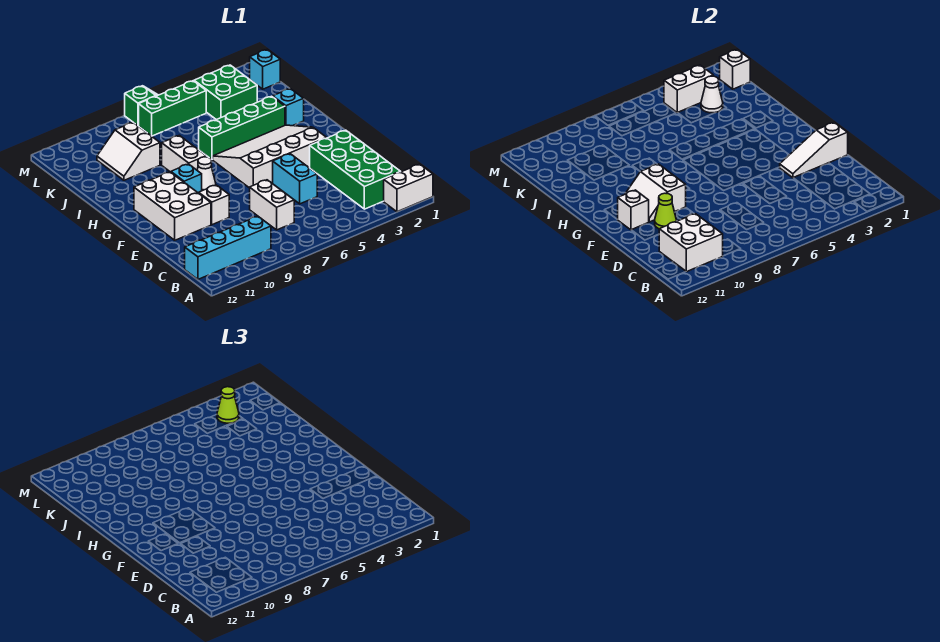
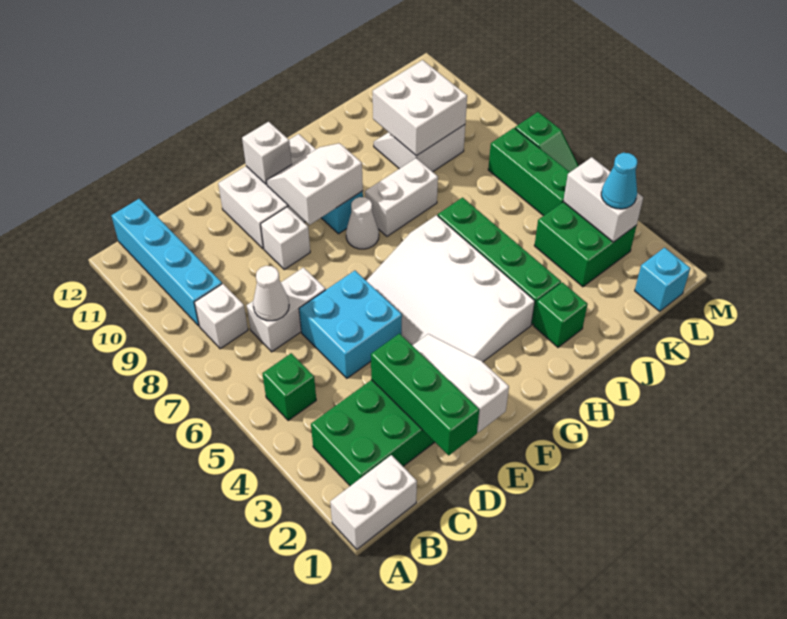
white brick A1:A2 level 1 -> white brick A1:B1 level 1
none -> green brick B5 level 1
white brick B10:C11 level 2 -> white brick J9:K10 level 2
none -> green brick D1:D3 level 2
cyan brick D5:E5 level 1 -> cyan brick D5:E6 level 1
lime cone E10 level 2 -> none
white slope F3:H6 level 1 top F -> white slope F3:H6 level 1 top H
cyan brick I2 level 1 -> green brick I2 level 1
white cone K3 level 2 -> white cone C7 level 2
white brick L1 level 2 -> white brick B8 level 1
lime cone L3 level 3 -> cyan cone L3 level 3

